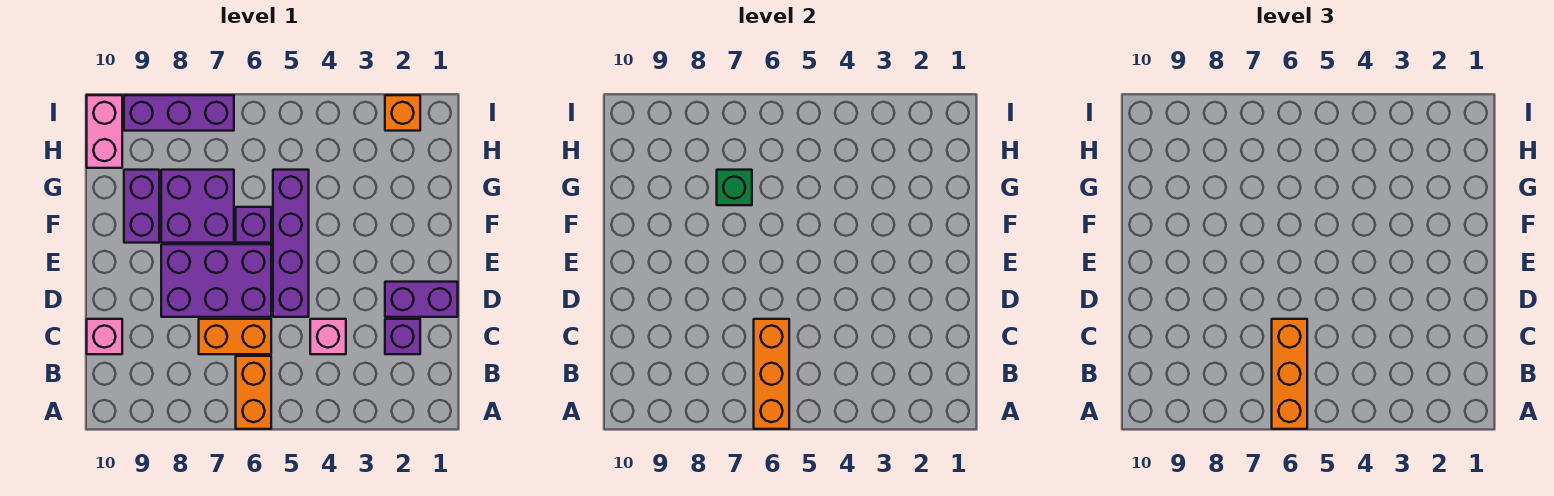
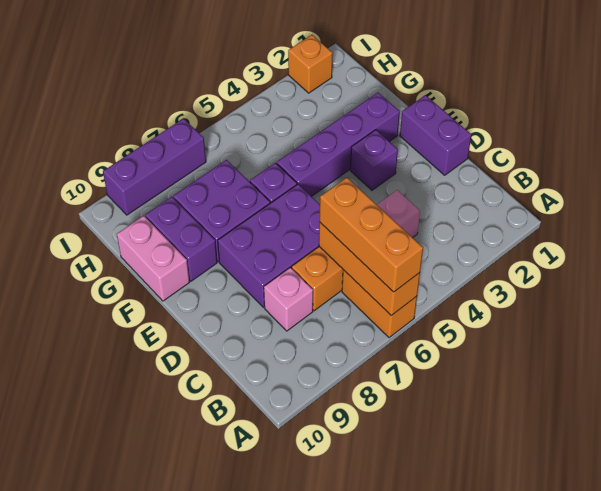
purple brick C2 level 1 -> purple brick E3 level 1
pink brick C10 level 1 -> pink brick C8 level 1
purple brick D1:D2 level 1 -> purple brick D1:E1 level 1
purple brick D5:G5 level 1 -> purple brick F2:F5 level 1
green brick G7 level 2 -> none
pink brick H10:I10 level 1 -> pink brick F10:G10 level 1

